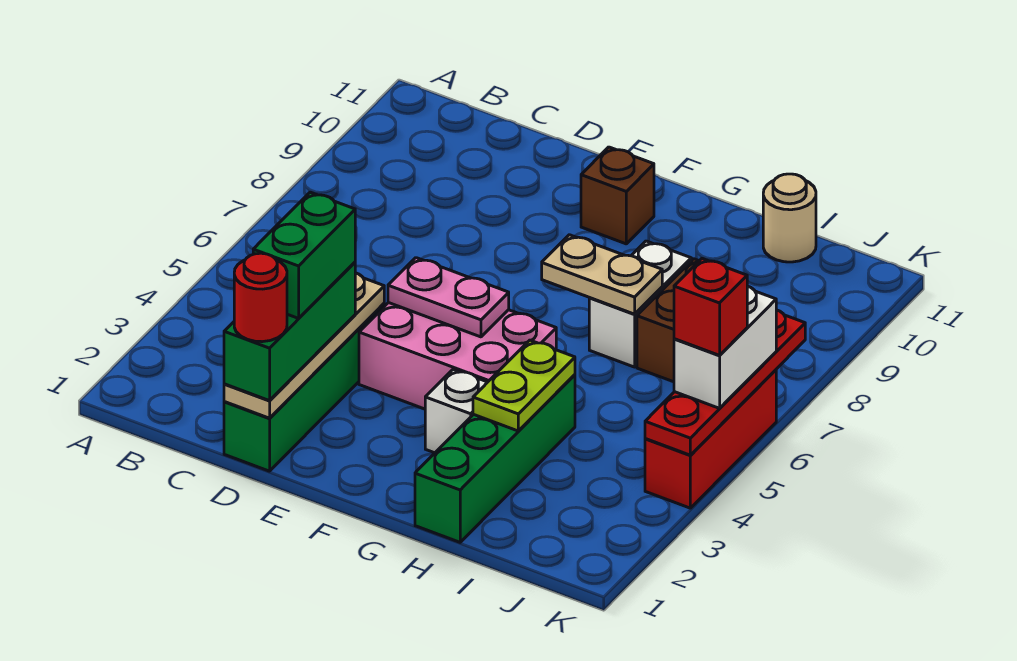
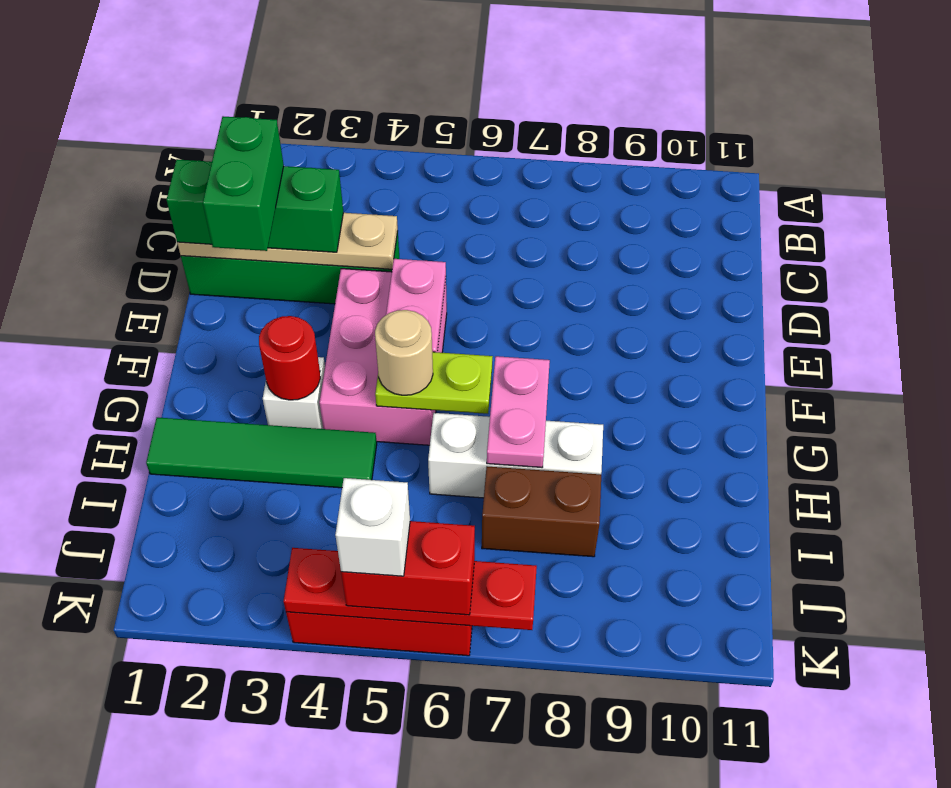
red round brick D1 level 4 -> red round brick G3 level 2
green brick D2:D3 level 4 -> green brick D2:E2 level 4
brown brick F10 level 1 -> none
tan plate G7:H7 level 2 -> pink plate G7:H7 level 2
green brick H1:H4 level 1 -> green tile H1:H4 level 1
lime plate H3:H4 level 2 -> lime plate G5:G6 level 2
white brick H7:H8 level 1 -> white brick H6:H8 level 1
tan round brick I11 level 1 -> tan round brick G5 level 3
white brick K5:K6 level 3 -> red brick K5:K6 level 3
red brick K5 level 4 -> white brick K5 level 4

